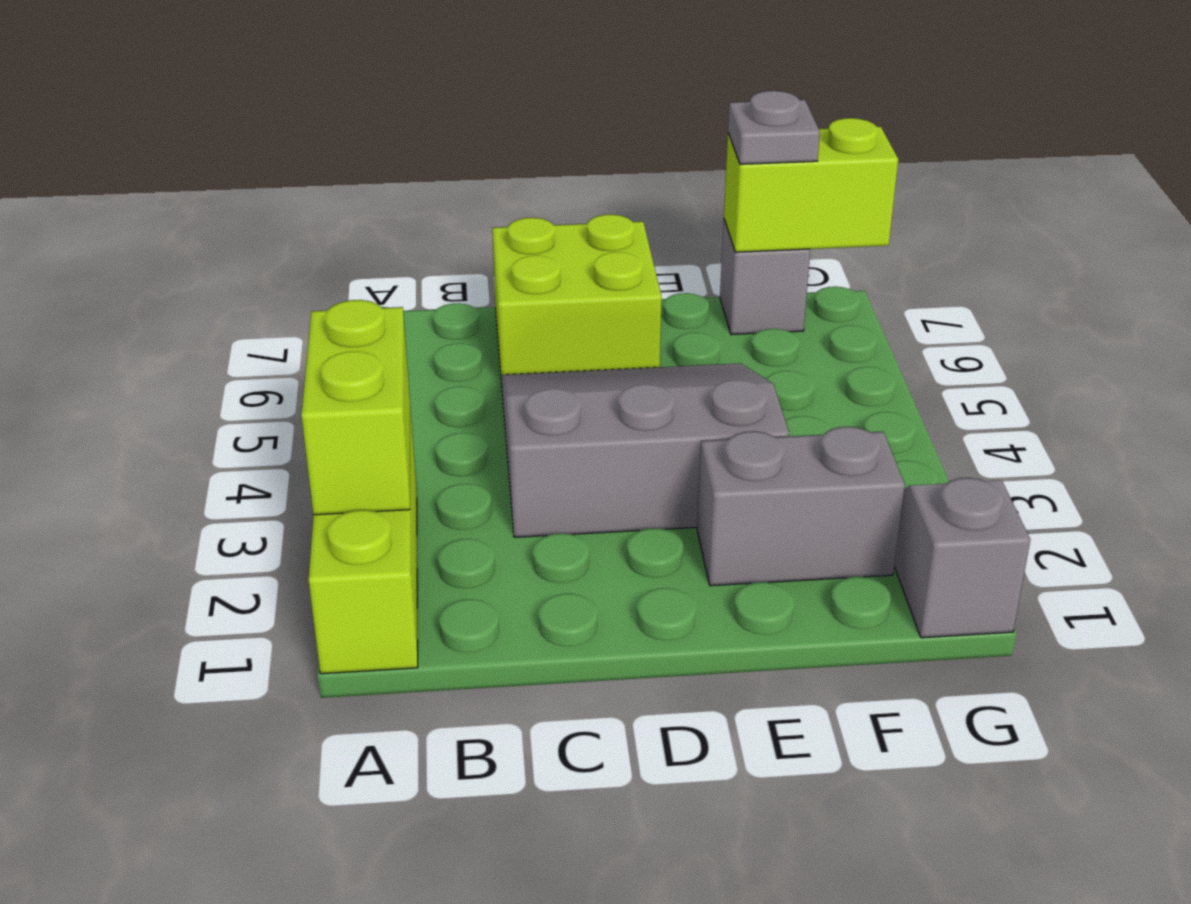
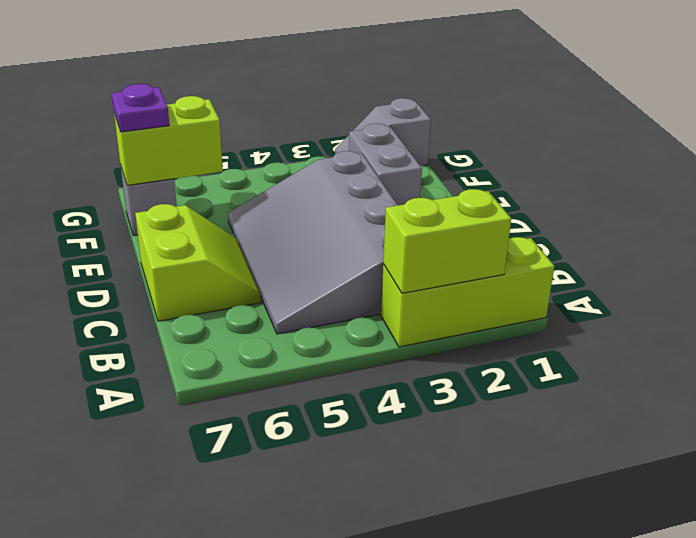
grey slope C3:E5 level 1 top 3 -> grey slope B3:E5 level 1 top 3
lime brick C6:D7 level 1 -> lime slope C6:D7 level 1 top 7
lime brick F7:G7 level 2 -> lime brick F6:F7 level 2
grey plate F7 level 3 -> purple plate F7 level 3

